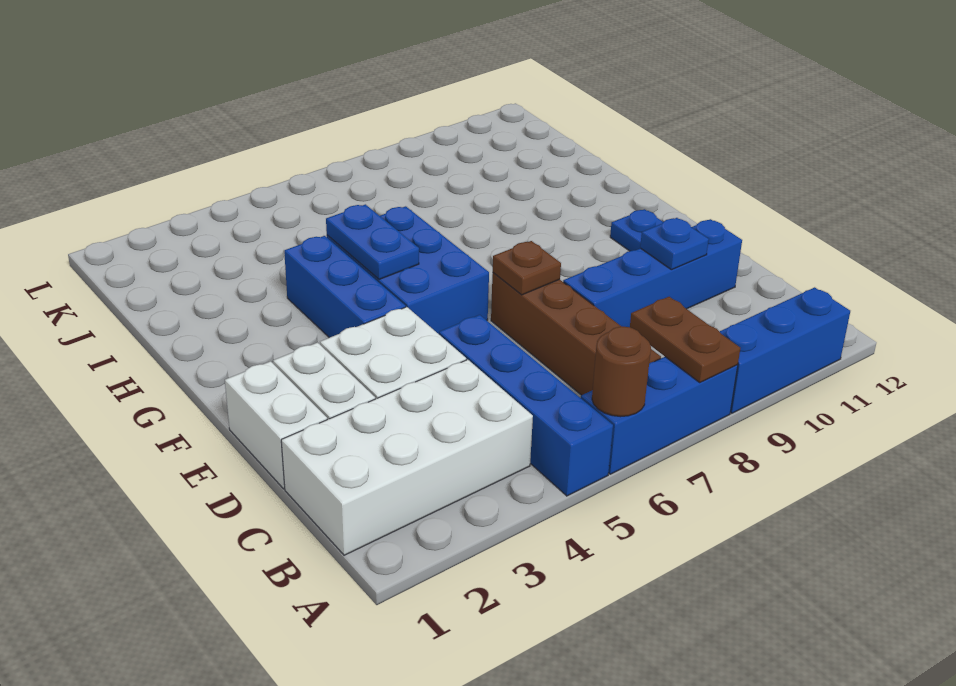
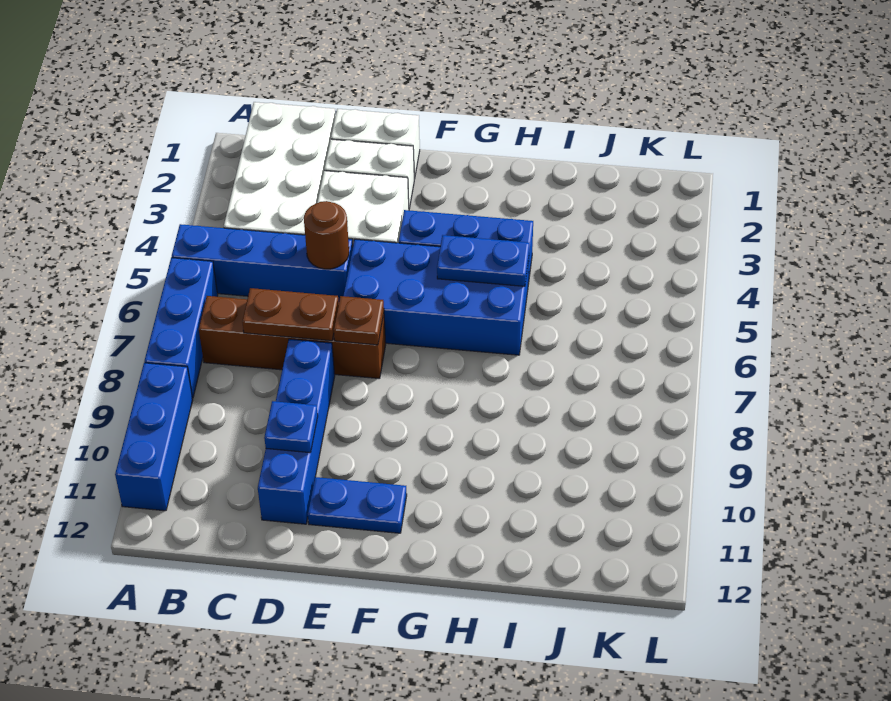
brown round brick A6 level 2 -> brown round brick D5 level 2
brown plate A8:B8 level 2 -> brown plate C7:D7 level 2
blue brick F5:H6 level 1 -> blue brick E5:H6 level 1

